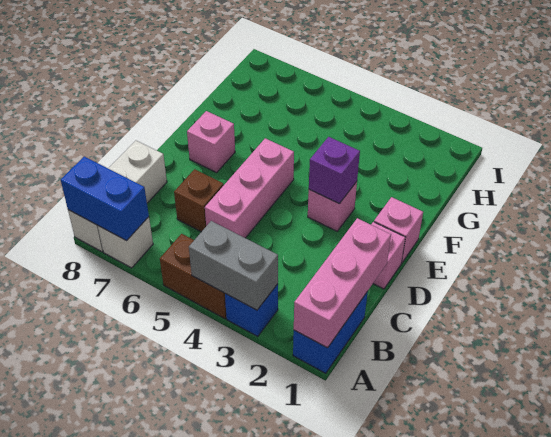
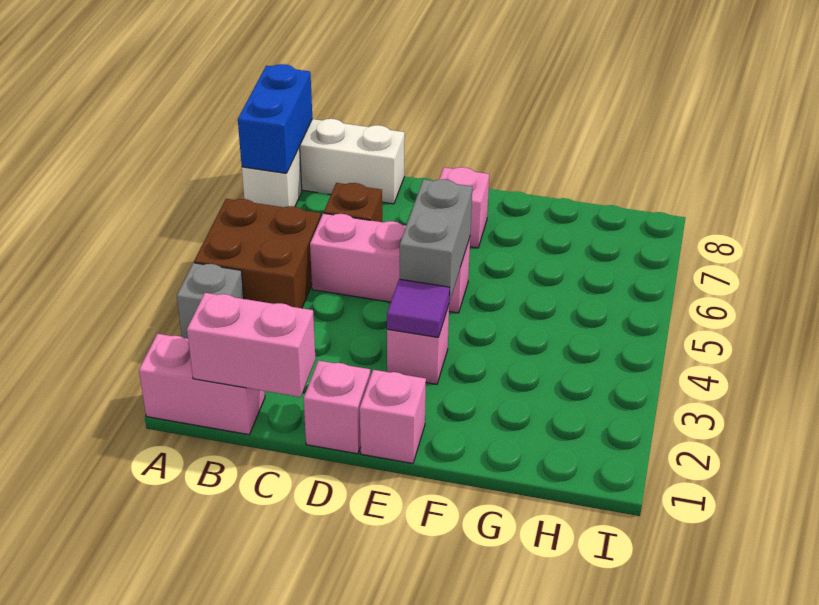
blue brick A1:B1 level 1 -> pink brick A1:B1 level 1
pink brick A1:C1 level 2 -> pink brick B1:C1 level 2
blue brick A3 level 1 -> grey brick A3 level 1
grey brick A3:A4 level 2 -> grey brick E4:E5 level 2
brown brick A4:A5 level 1 -> brown brick A4:B5 level 1
purple brick E3 level 2 -> purple tile E3 level 2

